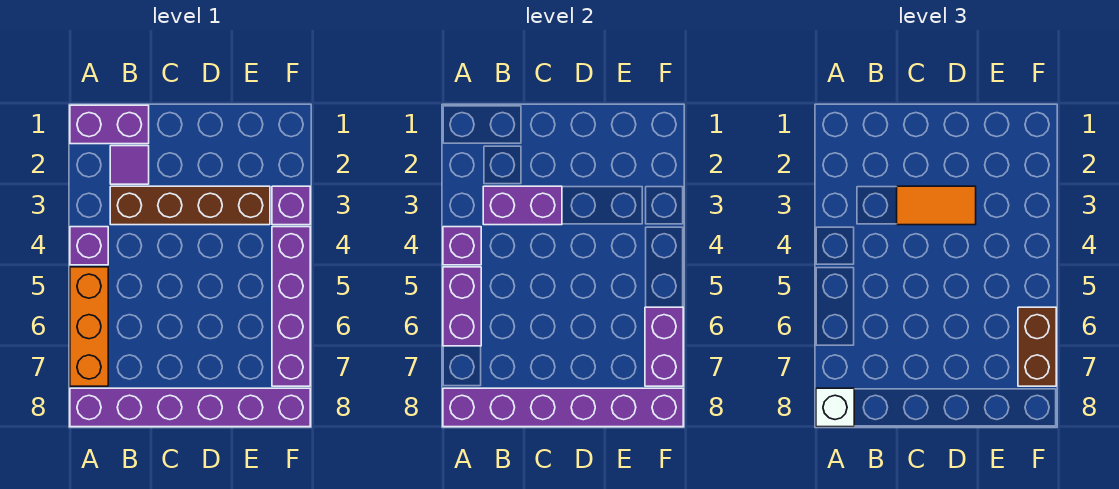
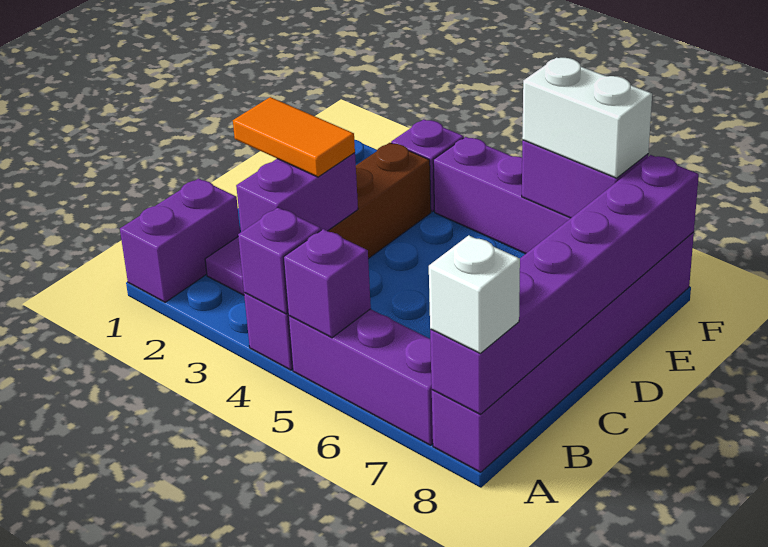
orange brick A5:A7 level 1 -> purple brick A5:A7 level 1
purple brick A5:A6 level 2 -> purple brick A5 level 2
orange tile C3:D3 level 3 -> orange tile C2:C3 level 3
brown brick F6:F7 level 3 -> white brick F6:F7 level 3

